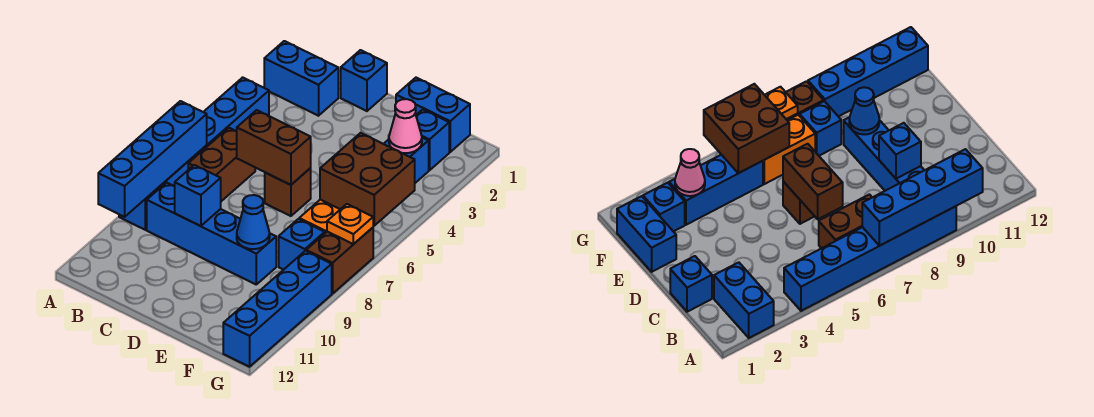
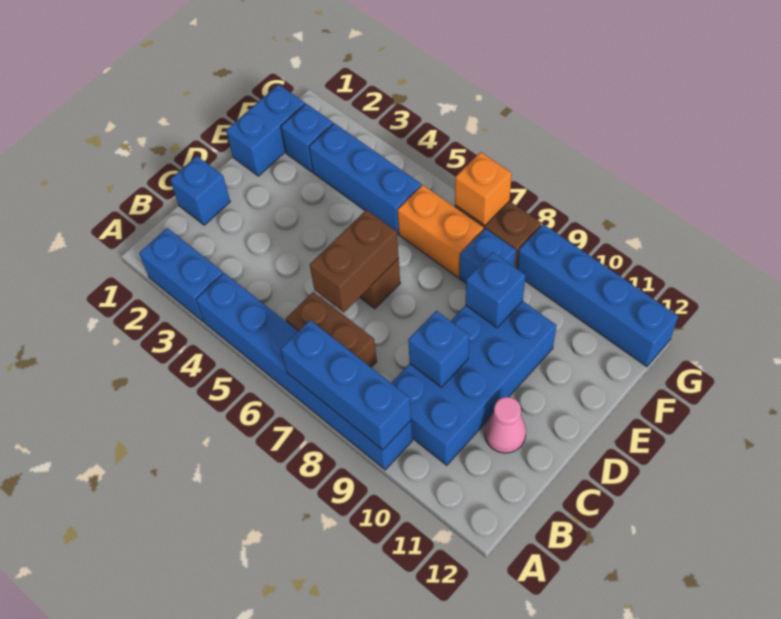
blue brick A2:B2 level 1 -> blue brick A2:A3 level 1
blue brick A7:A10 level 2 -> blue brick A7:A9 level 2
blue brick B9:E9 level 1 -> blue brick B9:E10 level 1
blue cone E9 level 2 -> blue brick E9 level 2
pink cone F3 level 2 -> pink cone C11 level 1
brown brick F5:G6 level 2 -> none
orange plate G7 level 2 -> orange brick G7 level 2

